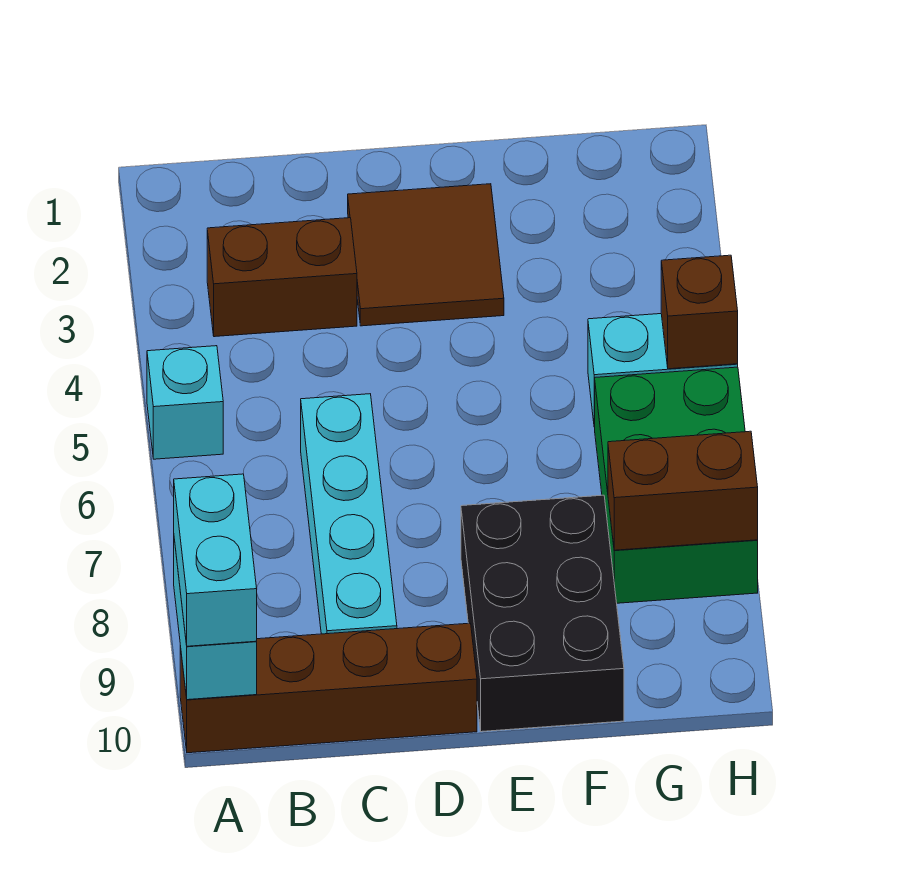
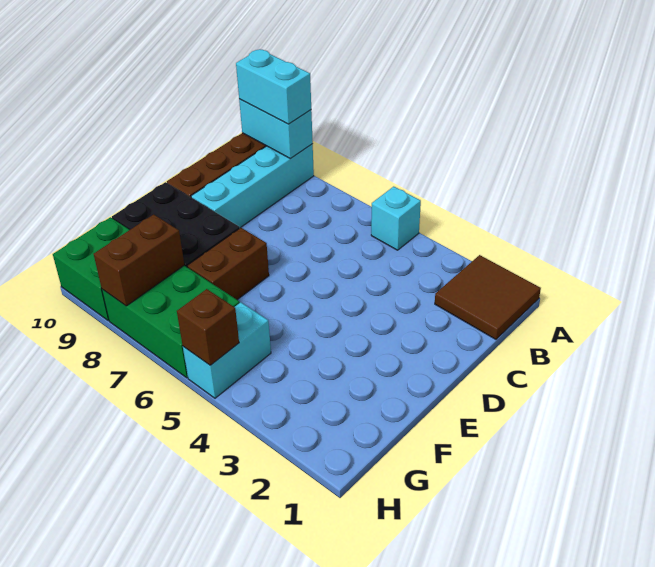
brown brick B3:C3 level 1 -> brown brick E7:F7 level 1
cyan brick C6:C9 level 1 -> cyan brick A9:D9 level 1
brown tile D2:E3 level 1 -> brown tile A1:B2 level 1
none -> green brick G9:H10 level 1

